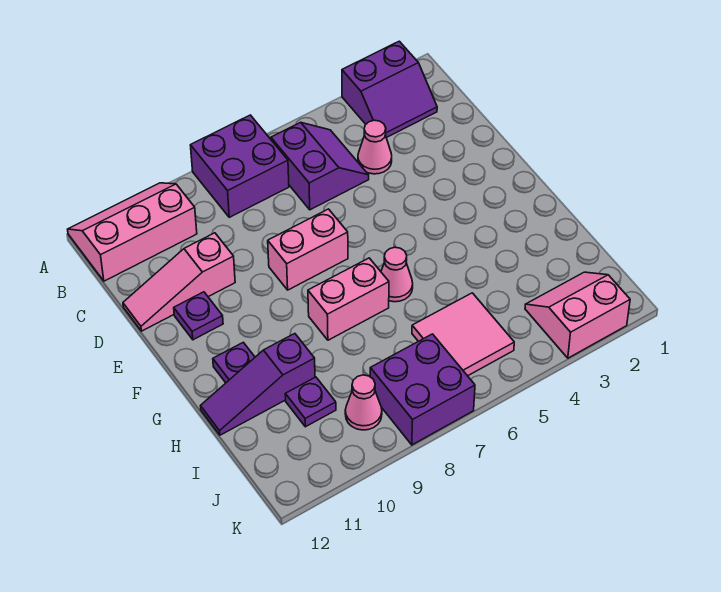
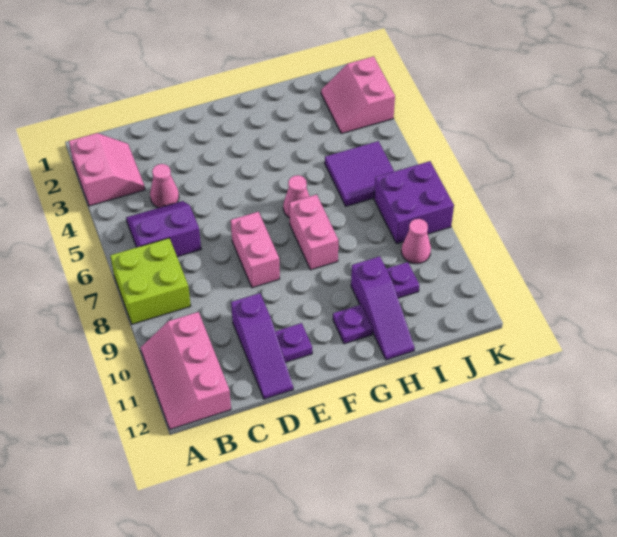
purple slope A2:B3 level 1 top A -> pink slope A2:B3 level 1 top A
purple brick A7:B8 level 1 -> lime brick A7:B8 level 1
pink slope D10:D12 level 1 top 10 -> purple slope D10:D12 level 1 top 10
pink tile I5:J6 level 1 -> purple tile I5:J6 level 1

